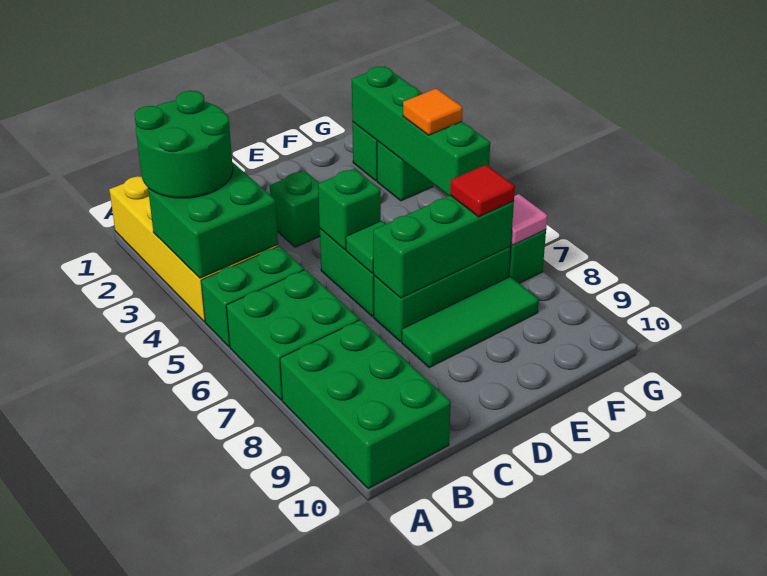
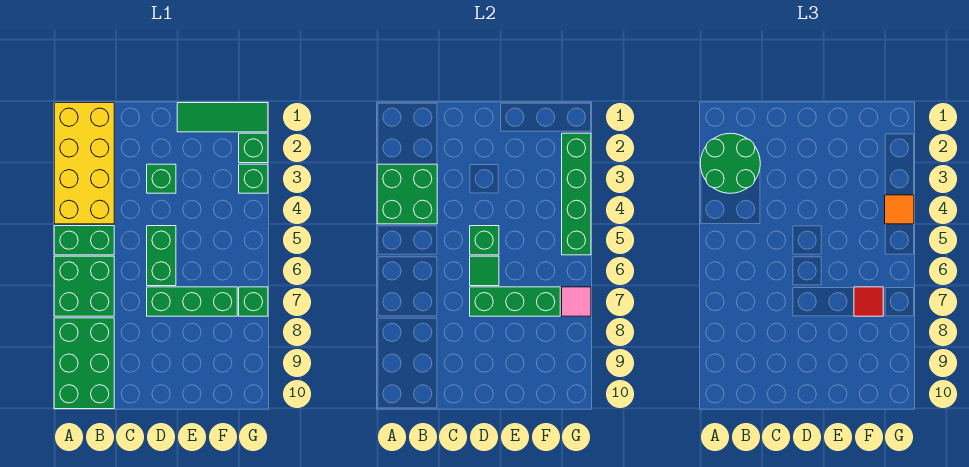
green tile D8:F8 level 1 -> green tile E1:G1 level 1

